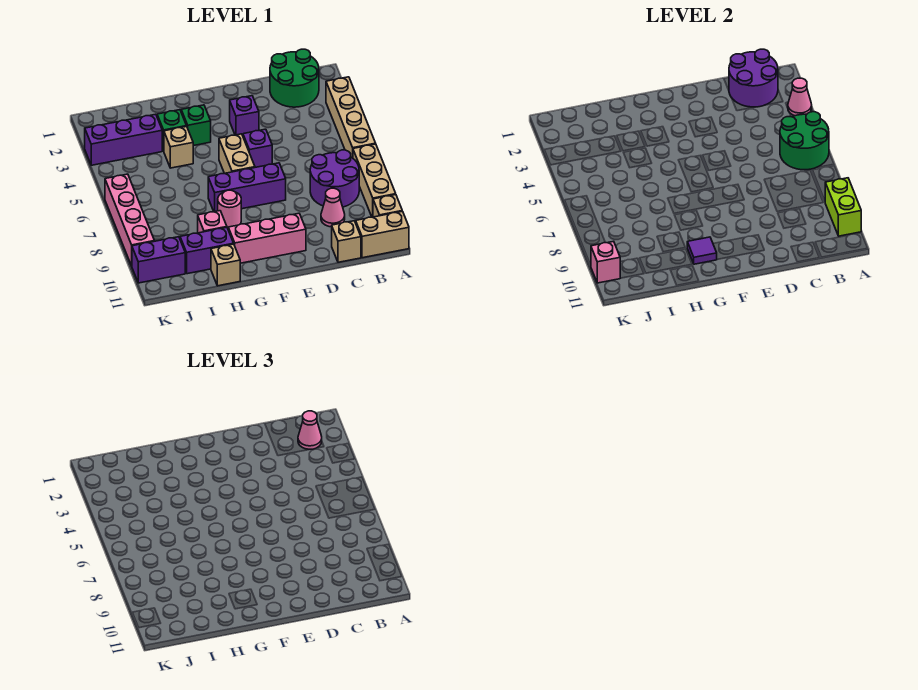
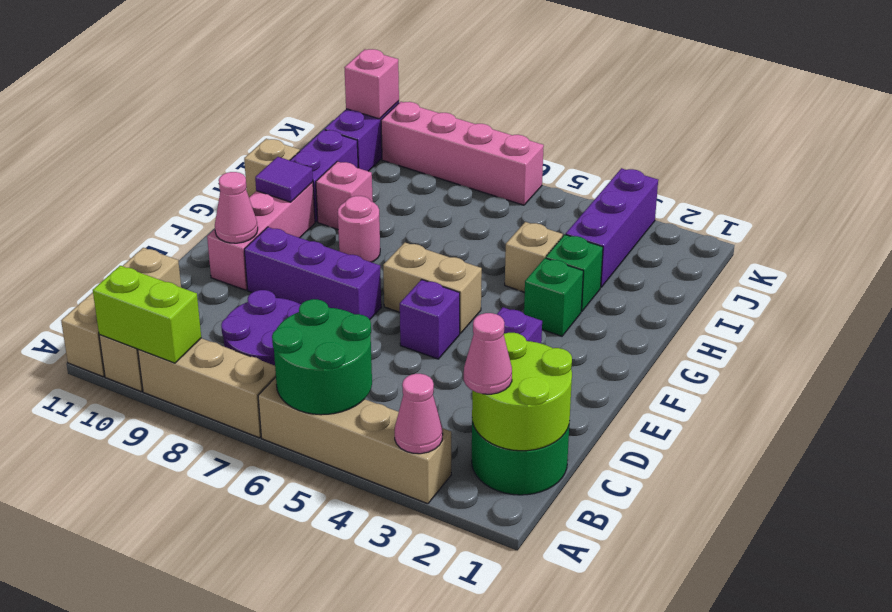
purple round brick B1:C2 level 2 -> lime round brick B1:C2 level 2
pink cone C9 level 1 -> pink cone E10 level 2
purple brick E7:G7 level 1 -> purple brick E7:E9 level 1

